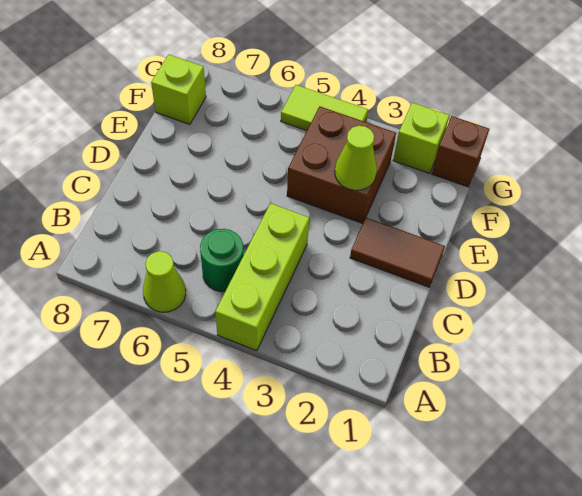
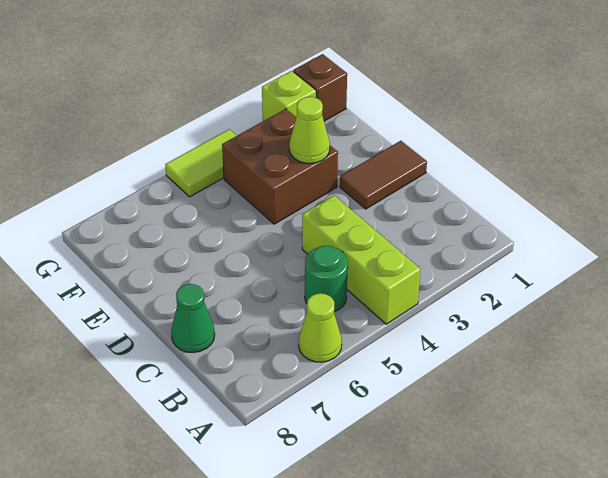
none -> green cone C8 level 1
lime brick F8 level 1 -> none

